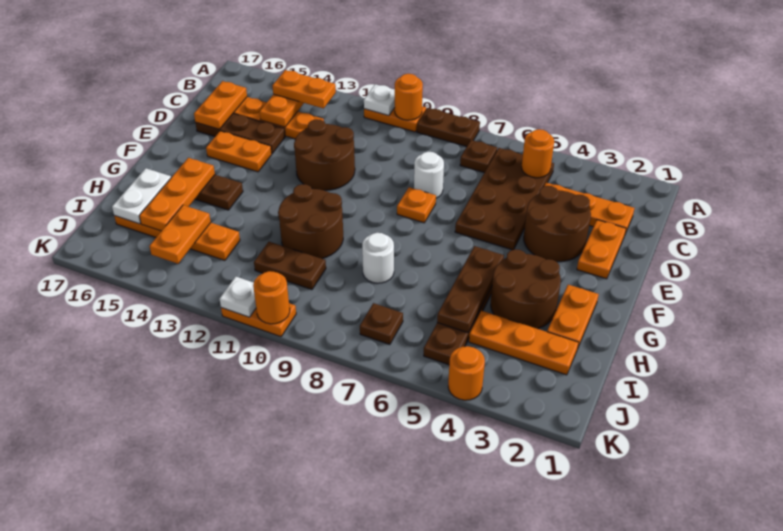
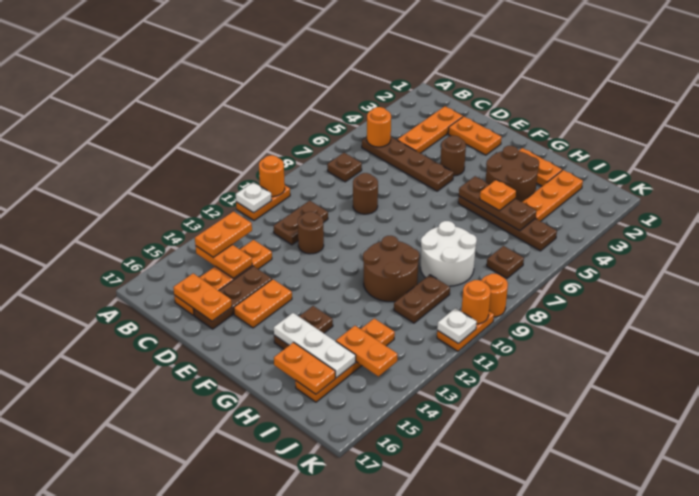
brown plate A8:A9 level 1 -> brown plate C10:C11 level 1
brown plate B5:E6 level 1 -> brown plate B5:E5 level 1
brown round brick D3:E4 level 1 -> brown round brick E4 level 1
white round brick D8 level 1 -> brown round brick D8 level 1
brown round brick D11:E12 level 1 -> brown round brick D11 level 1
orange plate E8 level 1 -> orange plate H5 level 3
orange plate G15:I15 level 2 -> white plate G15:I15 level 2
white round brick H8 level 1 -> white round brick H8:I9 level 1
white plate H16:I16 level 2 -> orange plate H16:I16 level 2
orange round brick K4 level 1 -> orange round brick K9 level 1

